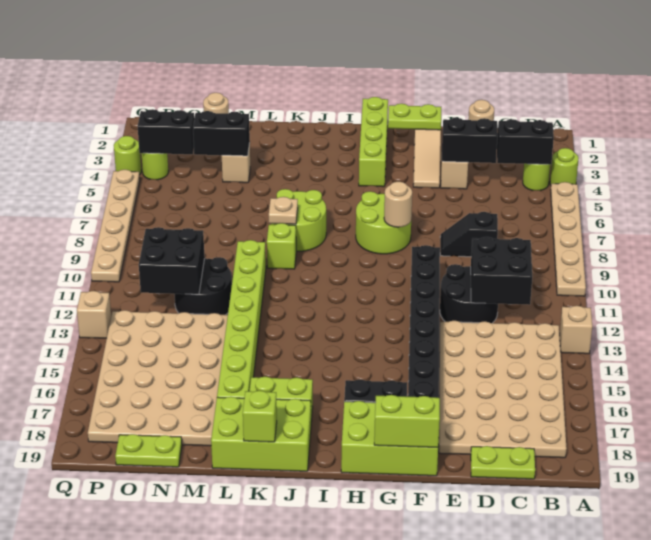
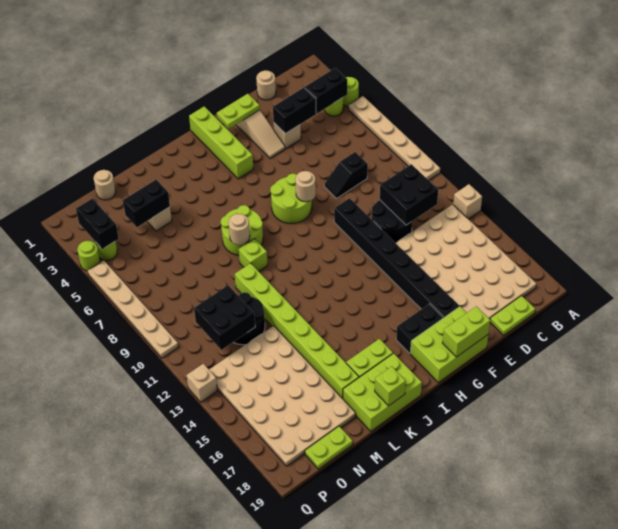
tan plate K8 level 2 -> tan round brick K8 level 2
black brick O4:P4 level 2 -> black brick P3:P4 level 2

